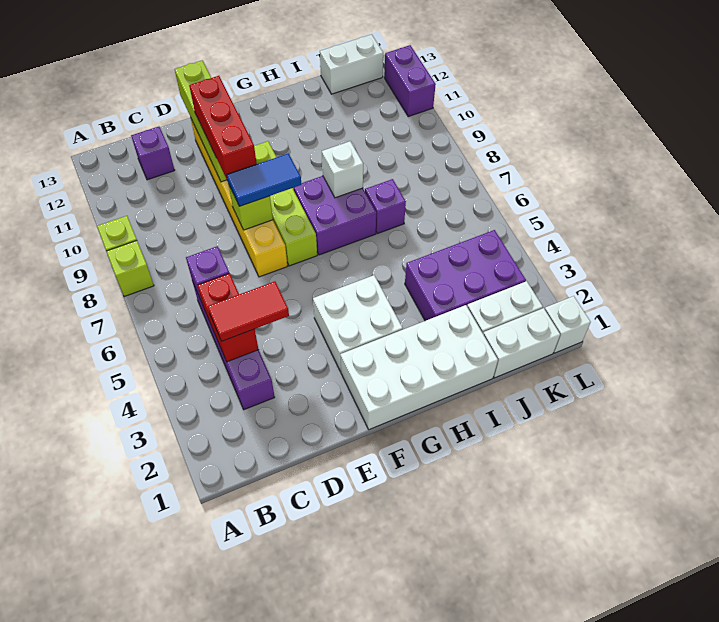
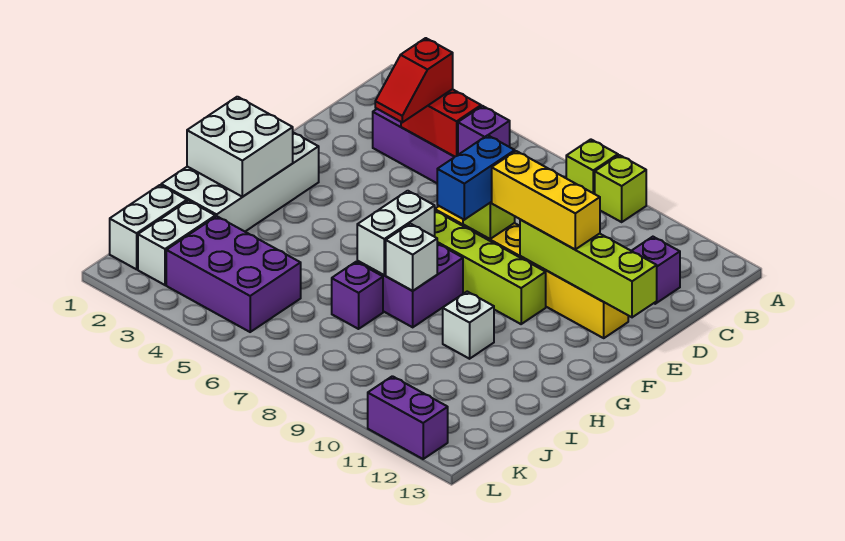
red tile C4:D4 level 3 -> red slope C4:D4 level 3 top C
blue tile E8:F8 level 3 -> blue brick E8:F8 level 3
red brick E9:E11 level 3 -> yellow brick E9:E11 level 3
white brick F3:G4 level 1 -> white brick G1:H2 level 2
purple brick I3:K4 level 1 -> purple brick J3:K5 level 1
white brick J13:K13 level 1 -> white brick G7:H7 level 2
white brick L1 level 1 -> white brick H10 level 1

